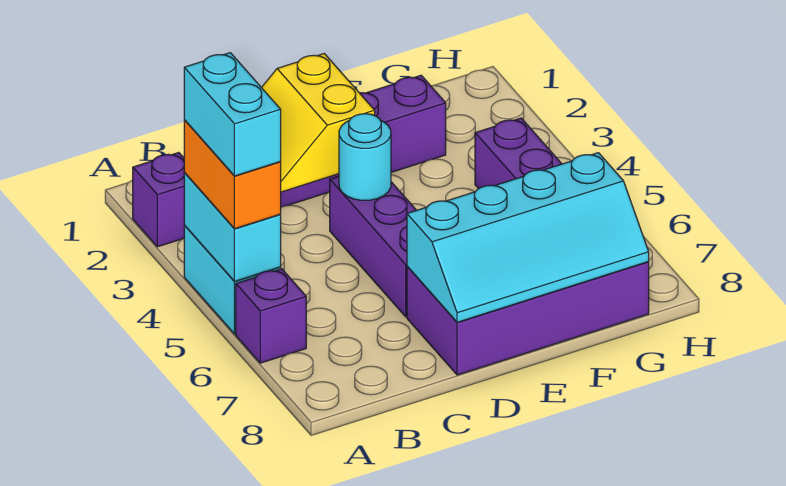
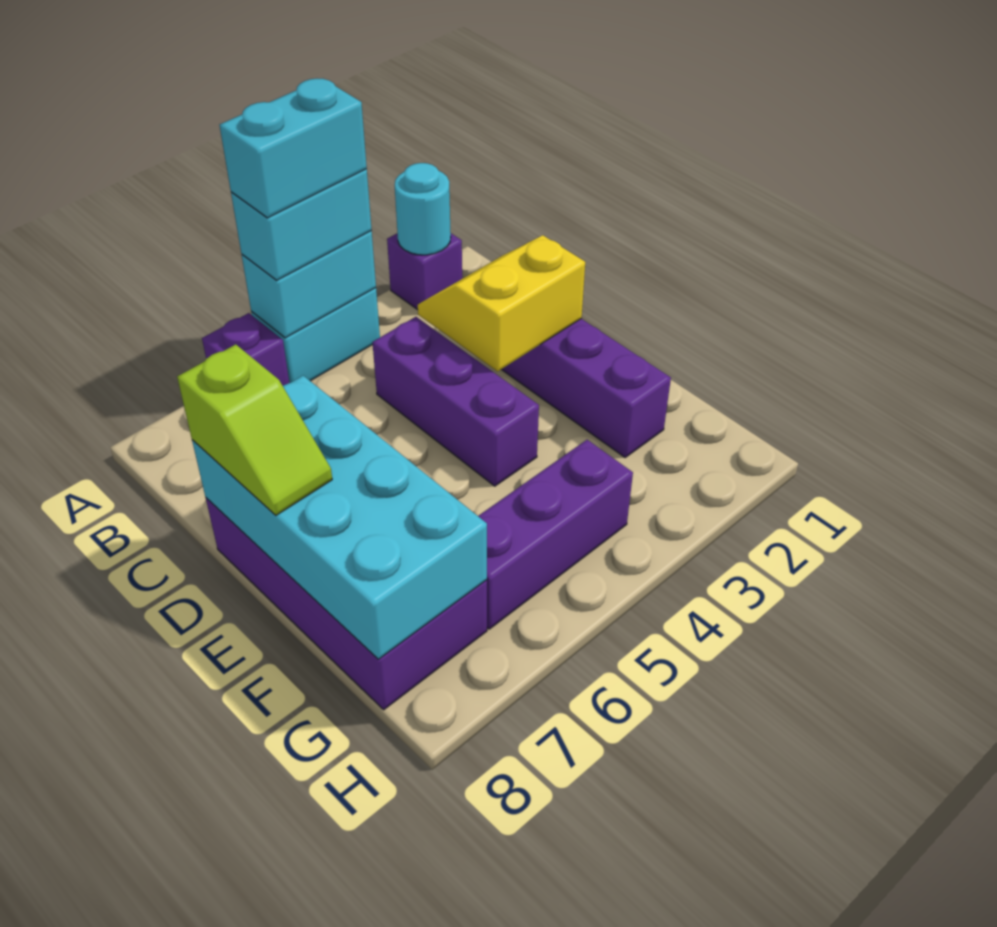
orange brick A4:A5 level 3 -> cyan brick A4:A5 level 3
purple brick D4:D6 level 1 -> purple brick C4:E4 level 1
cyan round brick D4 level 2 -> cyan round brick A2 level 2
cyan slope D7:G8 level 2 top 7 -> cyan brick D7:G8 level 2
none -> lime slope D8:E8 level 3 top D

